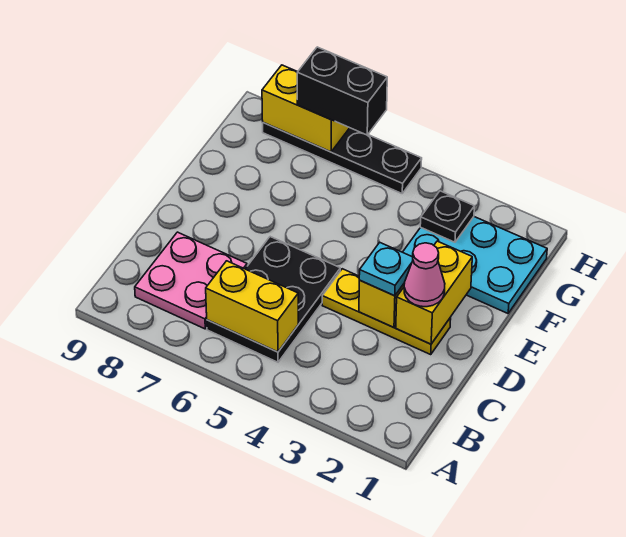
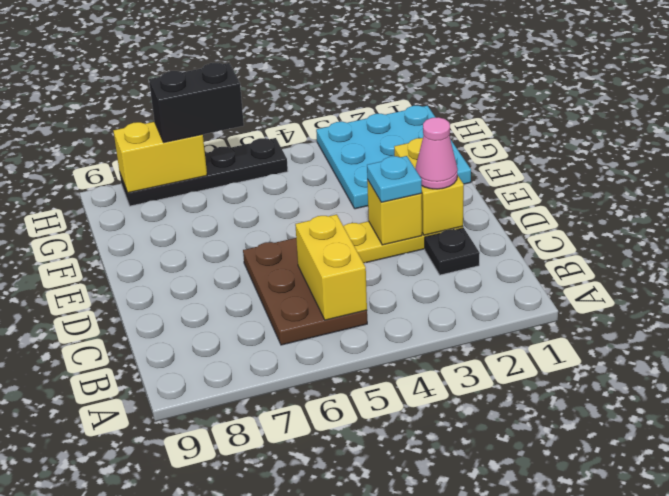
black plate B5:D6 level 1 -> brown plate B5:D6 level 1
yellow brick B5:B6 level 2 -> yellow brick B5:C5 level 2
pink plate B7:C8 level 1 -> none
cyan plate F1:G3 level 1 -> cyan plate F1:H3 level 1
black plate G3 level 2 -> black plate C2 level 1

